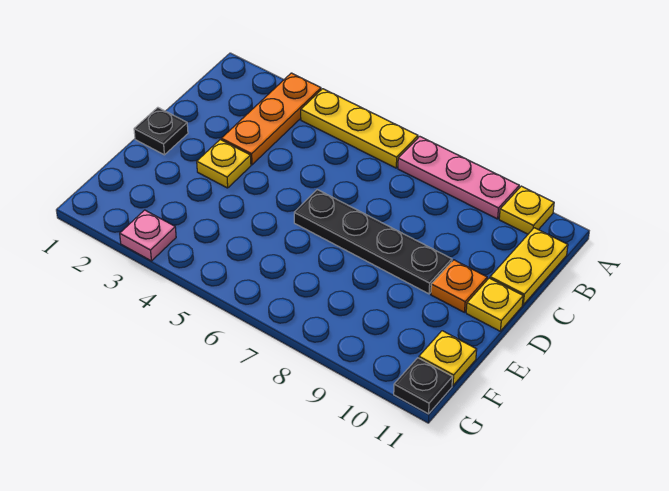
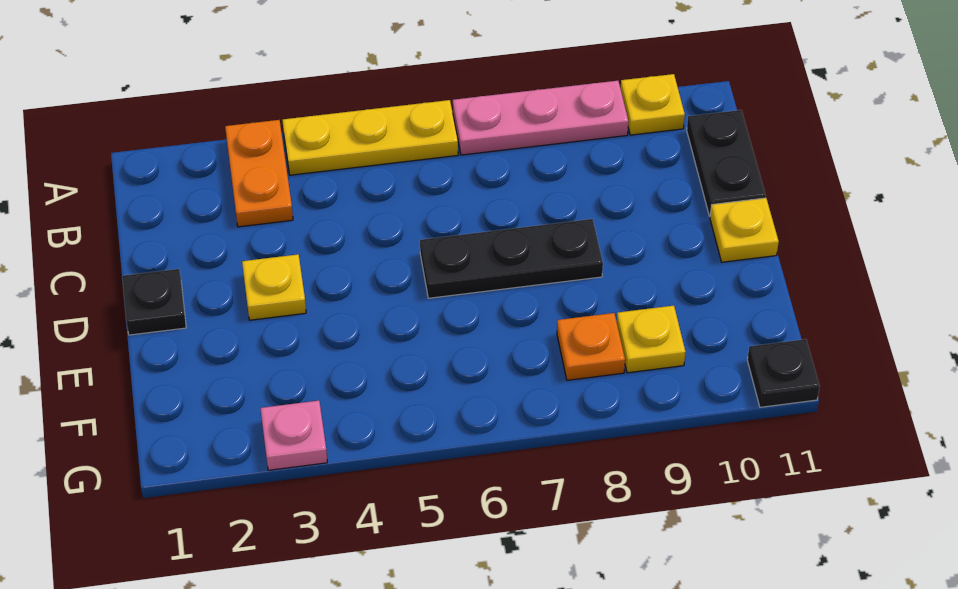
orange plate A3:C3 level 1 -> orange plate A3:B3 level 1
yellow plate B11:C11 level 1 -> black plate B11:C11 level 1
black plate D6:D9 level 1 -> black plate D6:D8 level 1
orange plate D10 level 1 -> orange plate F8 level 1
yellow plate F11 level 1 -> yellow plate F9 level 1

